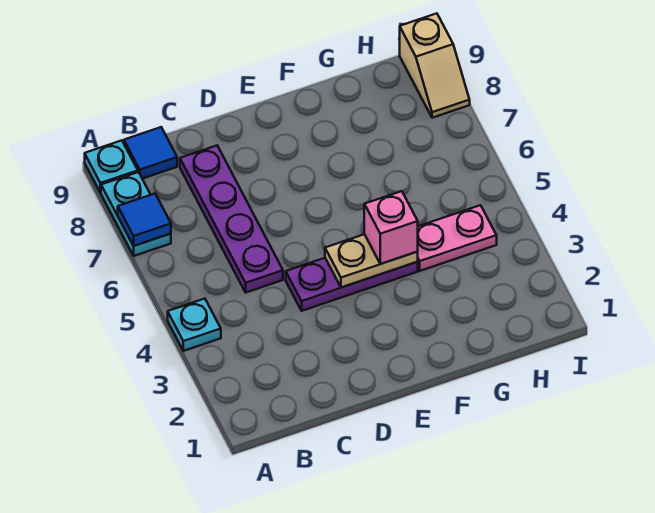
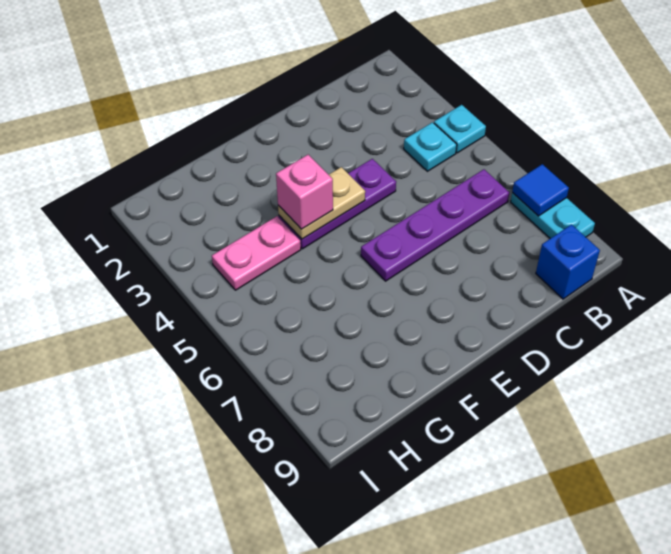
cyan plate A9 level 1 -> cyan plate B4 level 1
blue tile B9 level 1 -> blue brick B9 level 1
purple plate C5:C8 level 1 -> purple plate B6:E6 level 1
tan slope I8:I9 level 1 top 9 -> none

